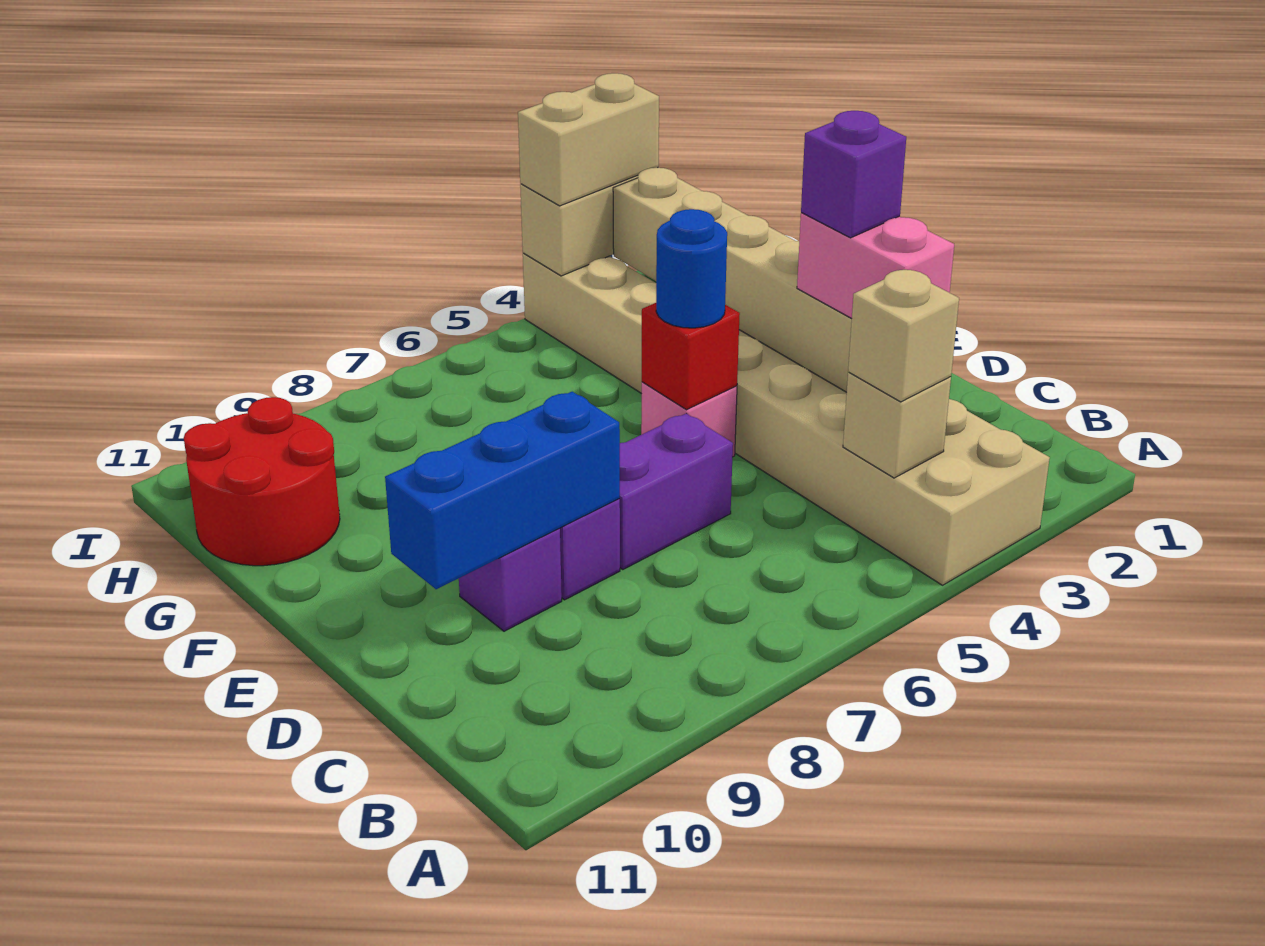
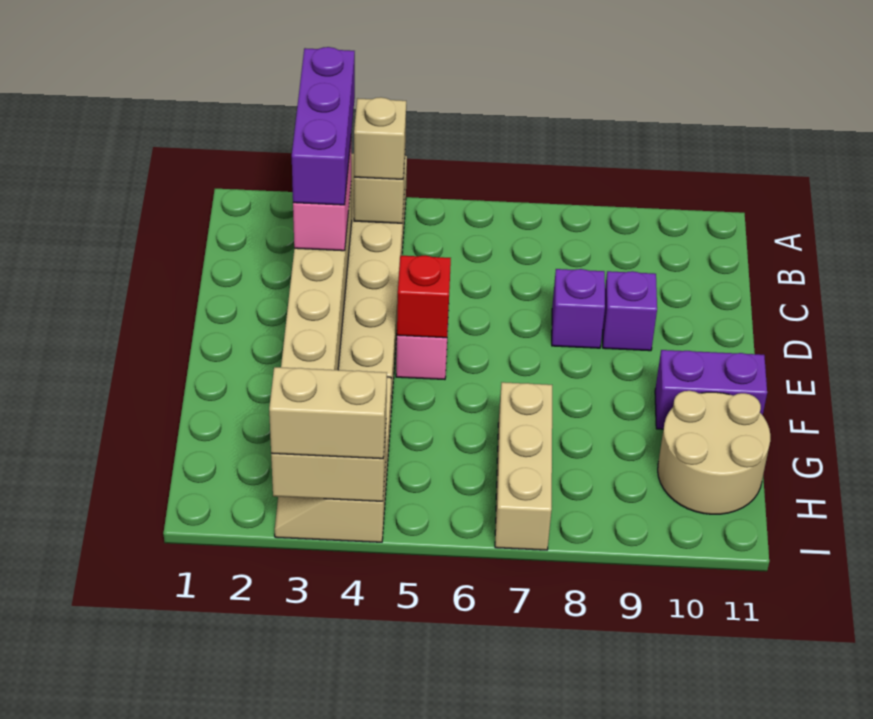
purple brick D3 level 4 -> purple brick B3:D3 level 4
purple brick D6:D7 level 1 -> purple brick F10:F11 level 1
blue brick D8:D10 level 2 -> none
blue round brick E5 level 3 -> none
none -> tan brick G7:I7 level 1
red round brick G10:H11 level 1 -> tan round brick G10:H11 level 1

